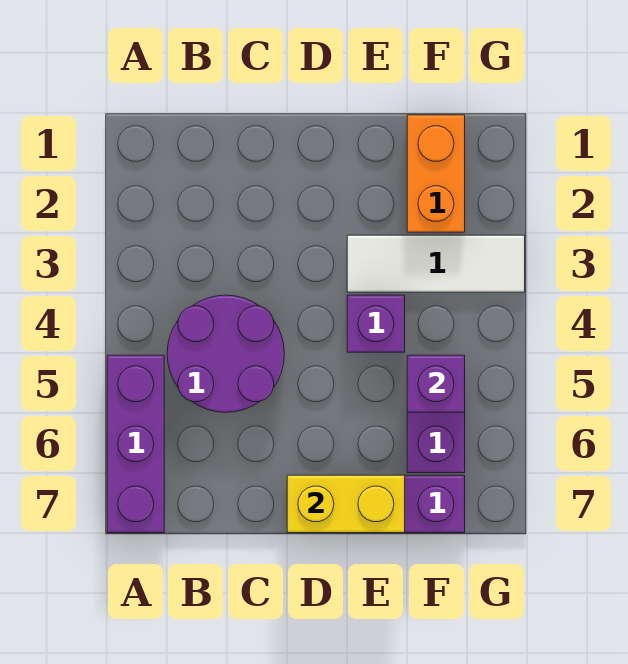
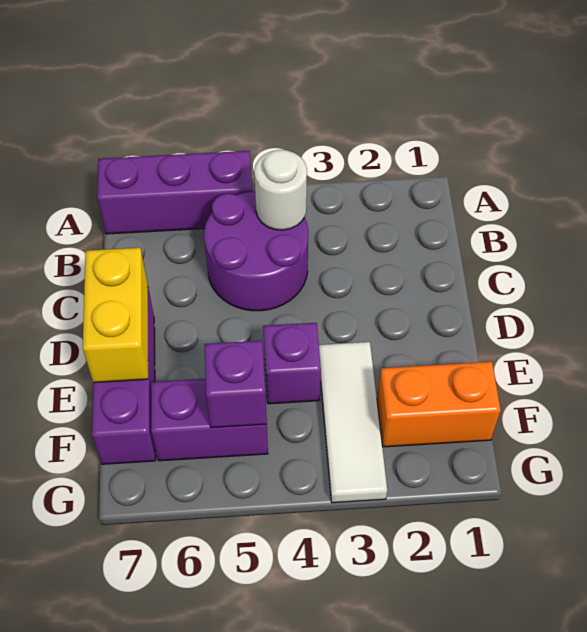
none -> white round brick B4 level 2

